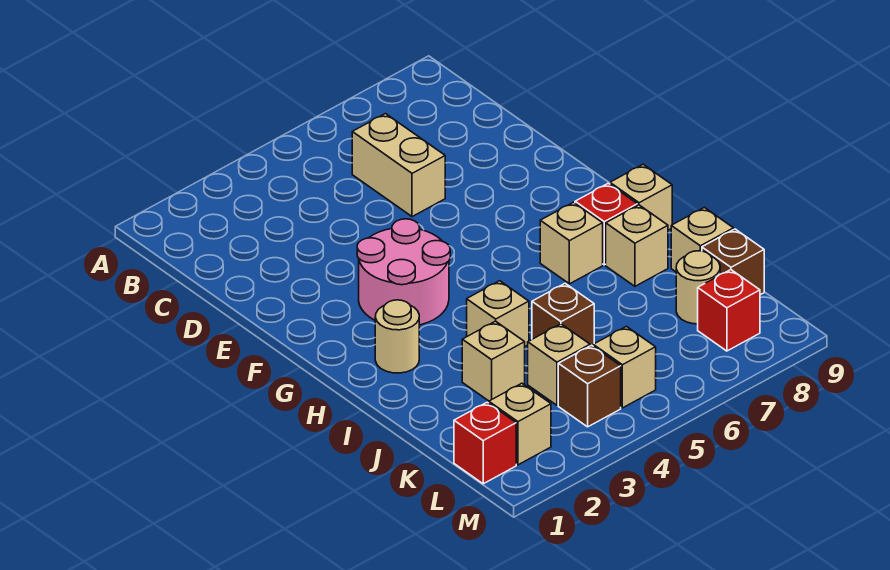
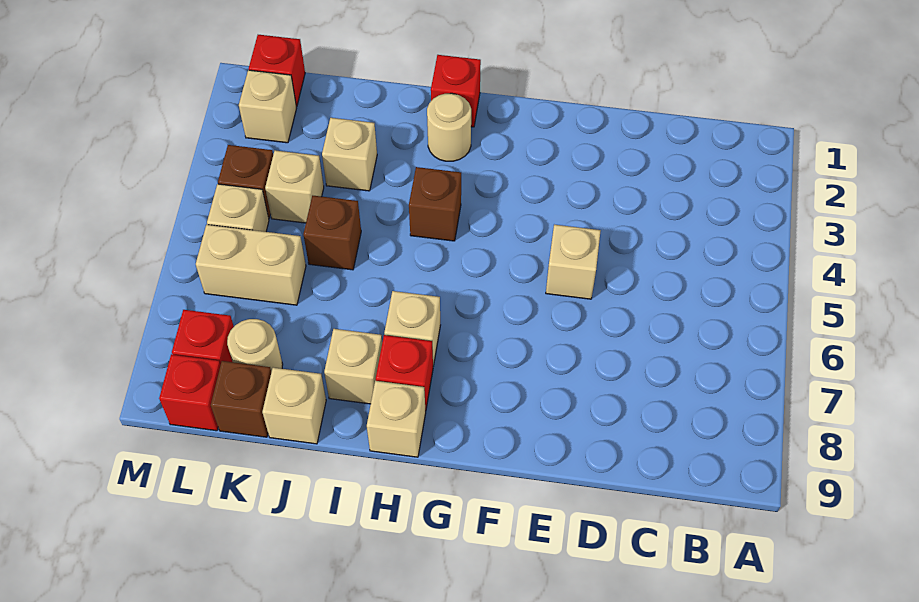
tan brick C6:D6 level 1 -> tan brick K6:L6 level 1
pink round brick F3:G4 level 1 -> none
none -> red brick H1 level 1
none -> brown brick H4 level 1
tan brick I4 level 1 -> tan brick E5 level 1
none -> red brick L9 level 1

